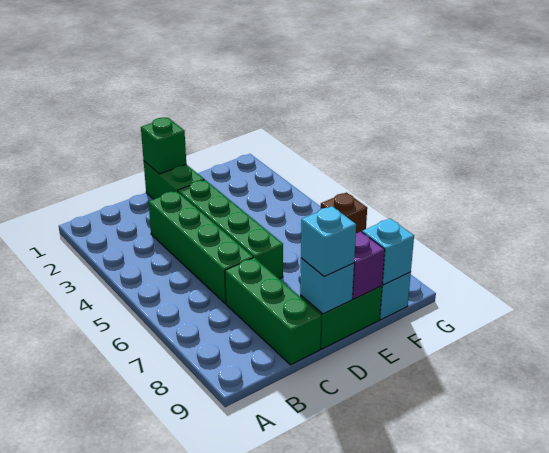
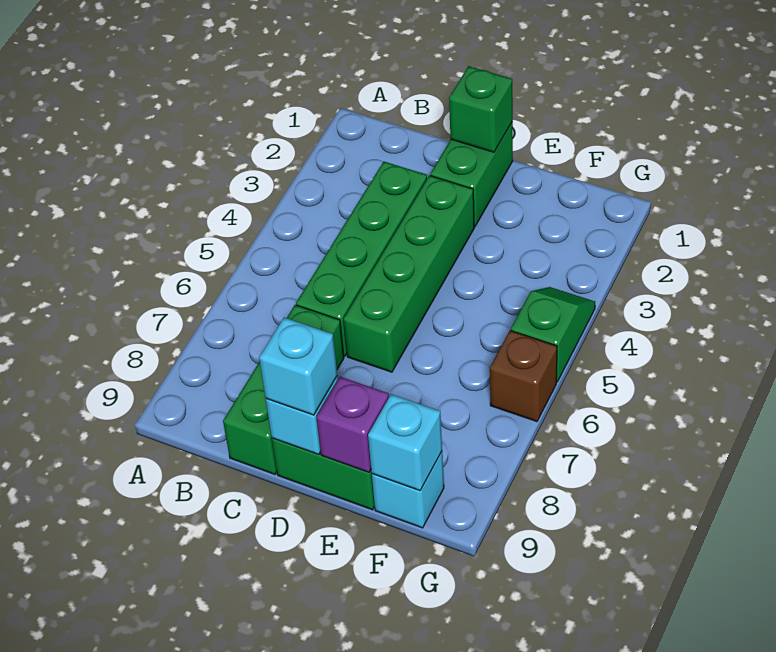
none -> green slope G4:G5 level 1 top 5

